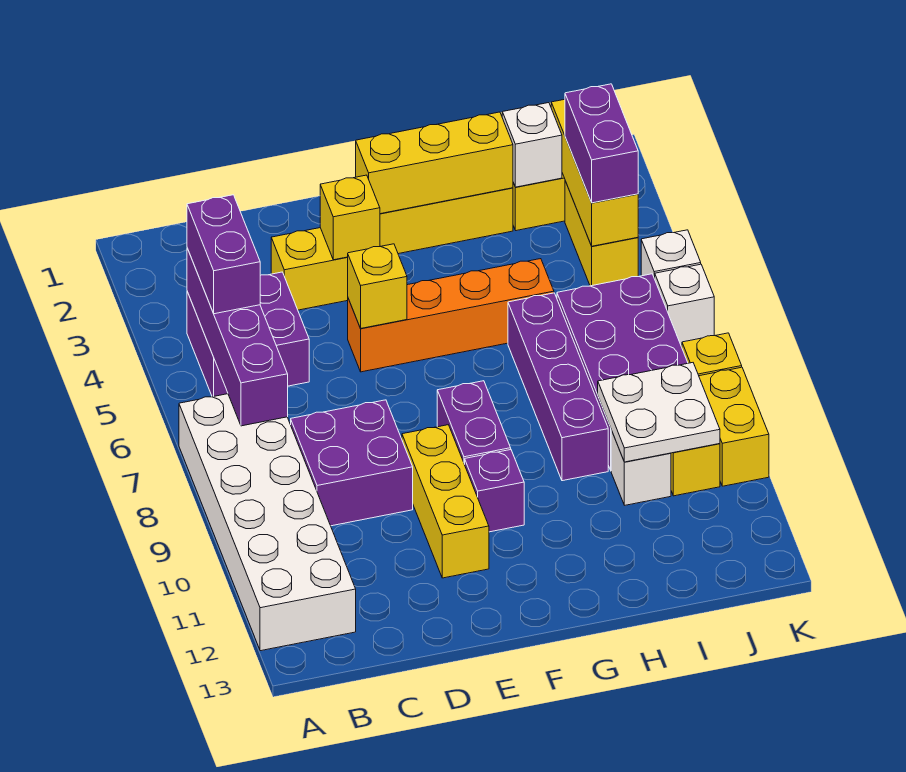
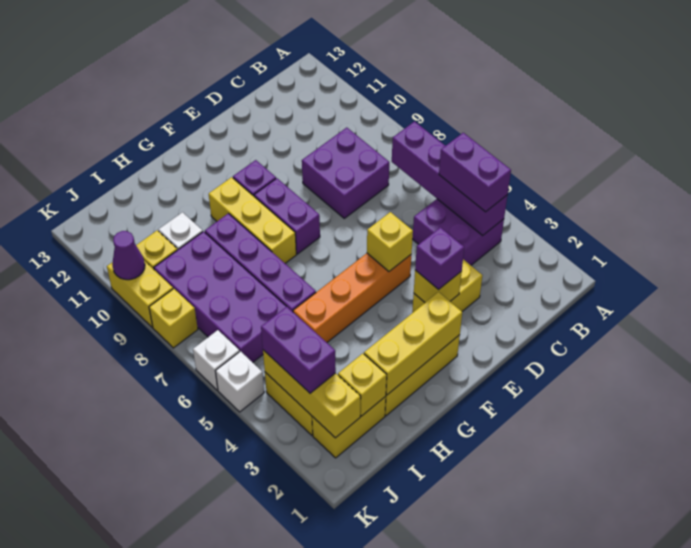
white brick A7:B12 level 1 -> none
none -> purple brick E3 level 3
yellow brick E9:E11 level 1 -> yellow brick G8:G10 level 1
white brick I2 level 2 -> yellow brick I2 level 2
white plate I9:J10 level 2 -> none
none -> purple cone K10 level 2

